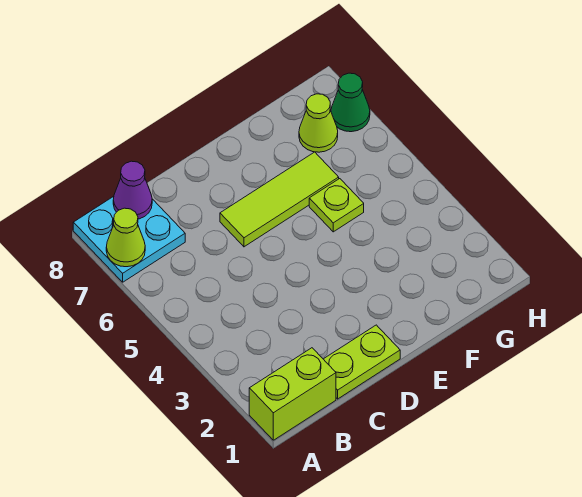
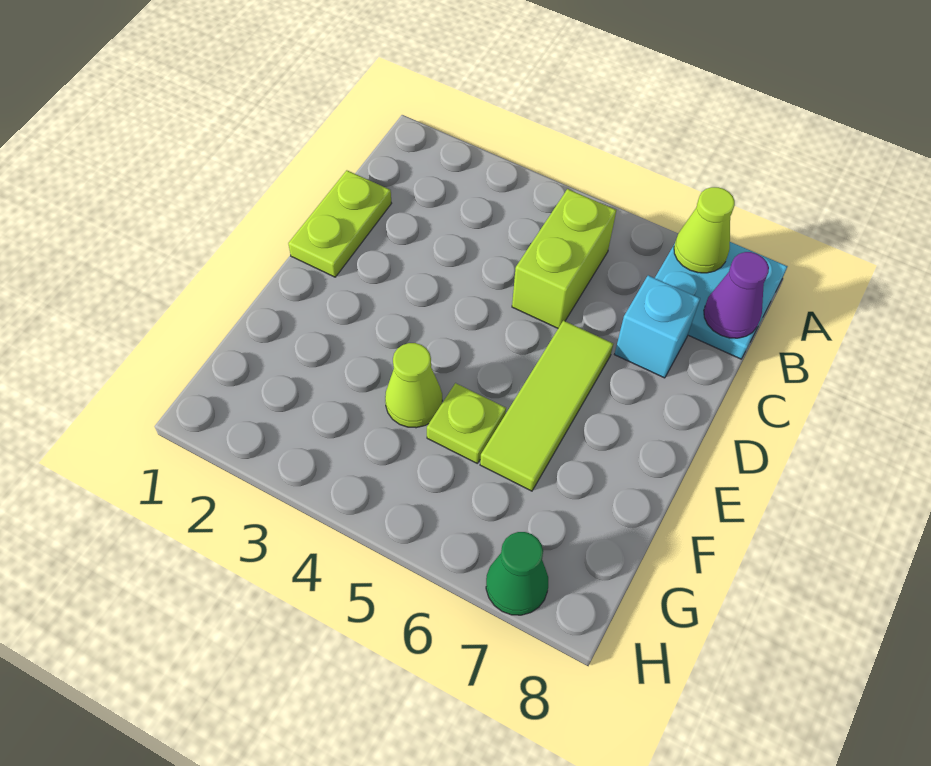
lime brick A1:B1 level 1 -> lime brick B5:C5 level 1
none -> cyan brick C7 level 1
lime cone G7 level 1 -> lime cone F4 level 1

